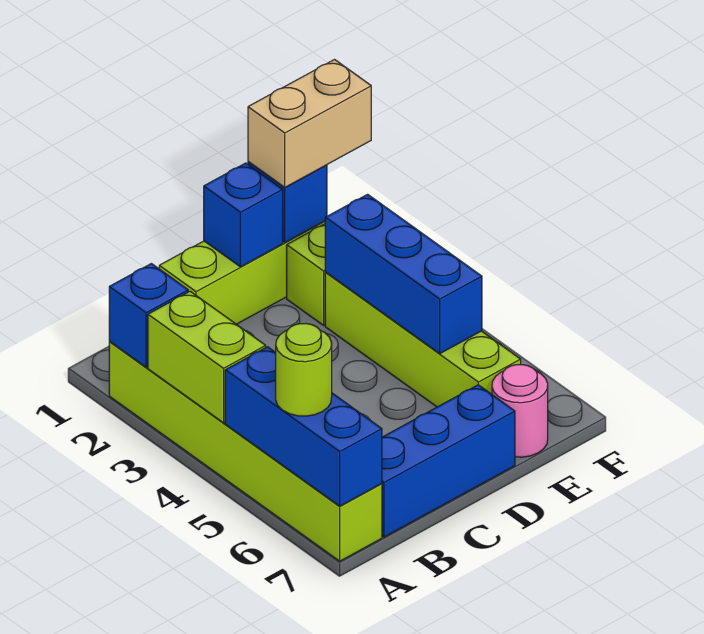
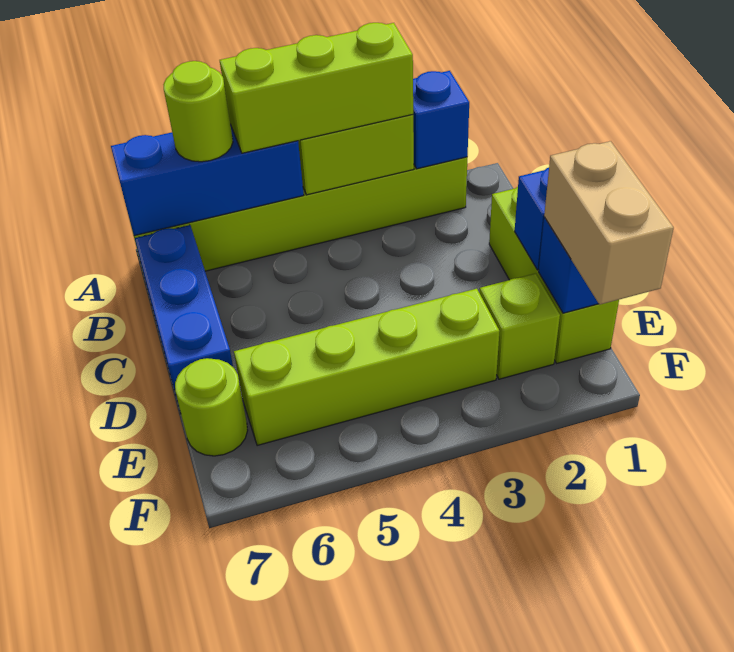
none -> lime brick A3:A5 level 3
blue brick E3:E5 level 2 -> none
pink round brick E7 level 1 -> lime round brick E7 level 1

